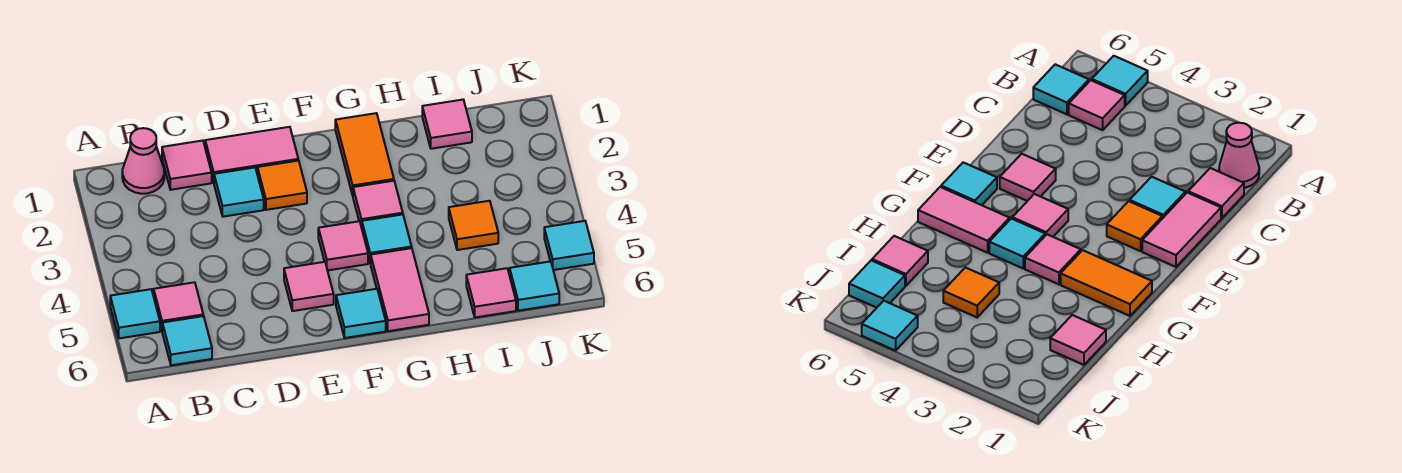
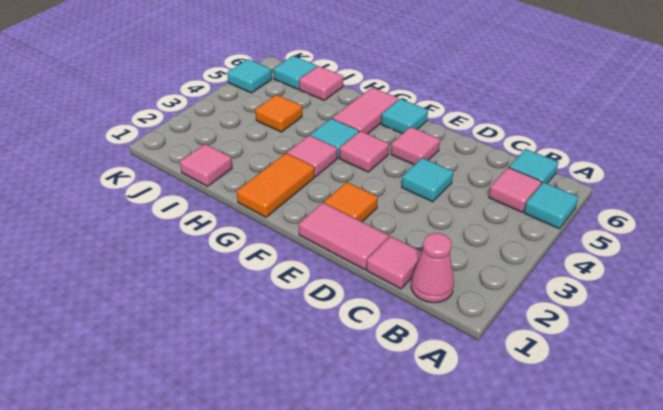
cyan tile D2 level 1 -> cyan tile D4 level 1

